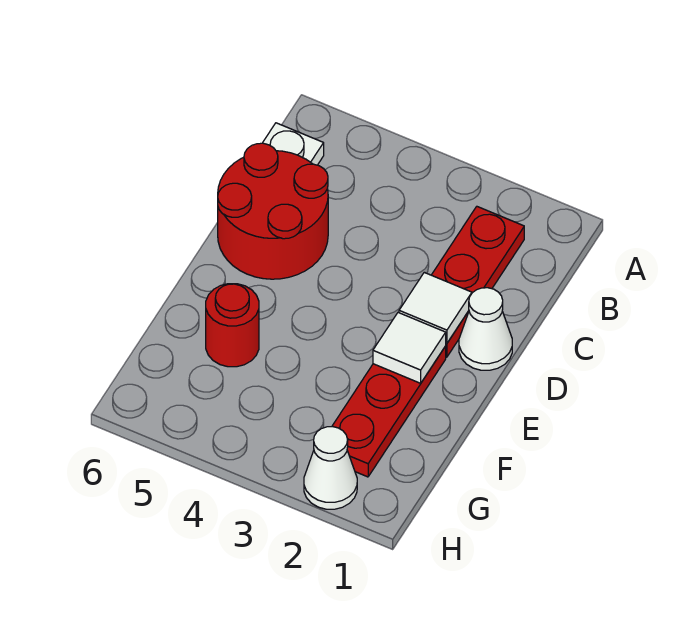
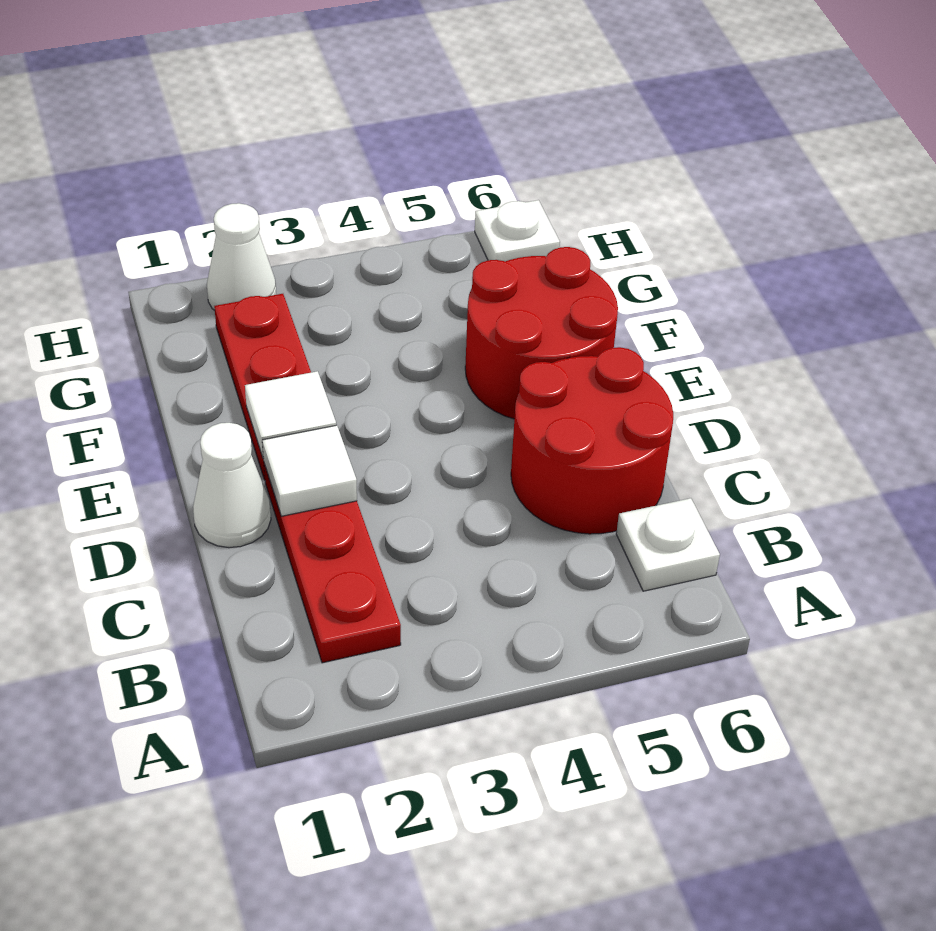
red round brick F5 level 1 -> red round brick E5:F6 level 1
none -> white plate H6 level 1

